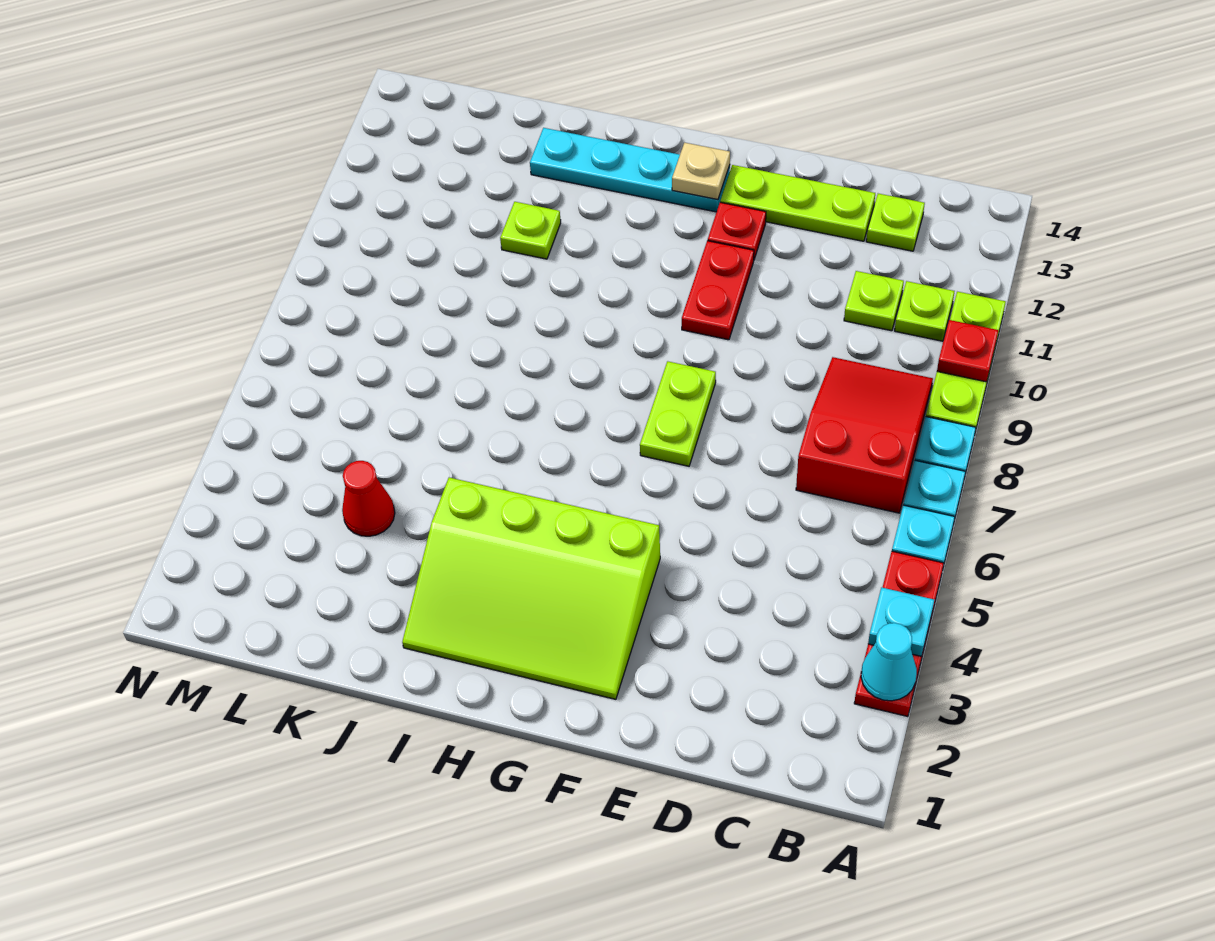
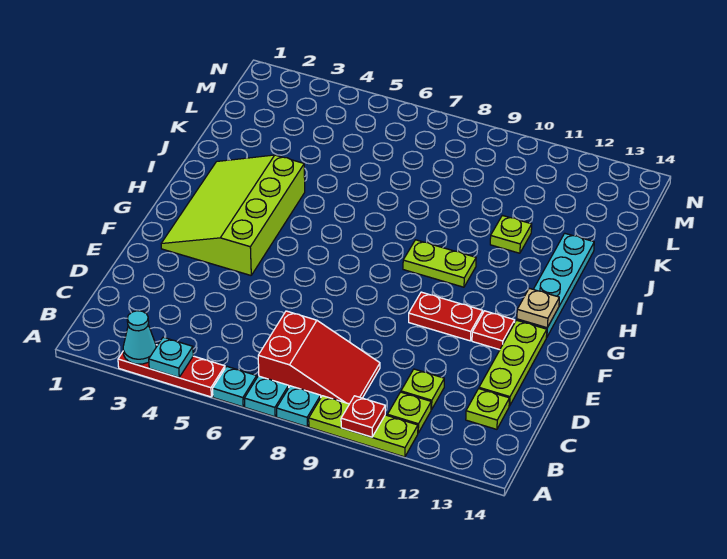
lime plate F7:F8 level 1 -> lime plate H9:H10 level 1
red cone K4 level 1 -> none

